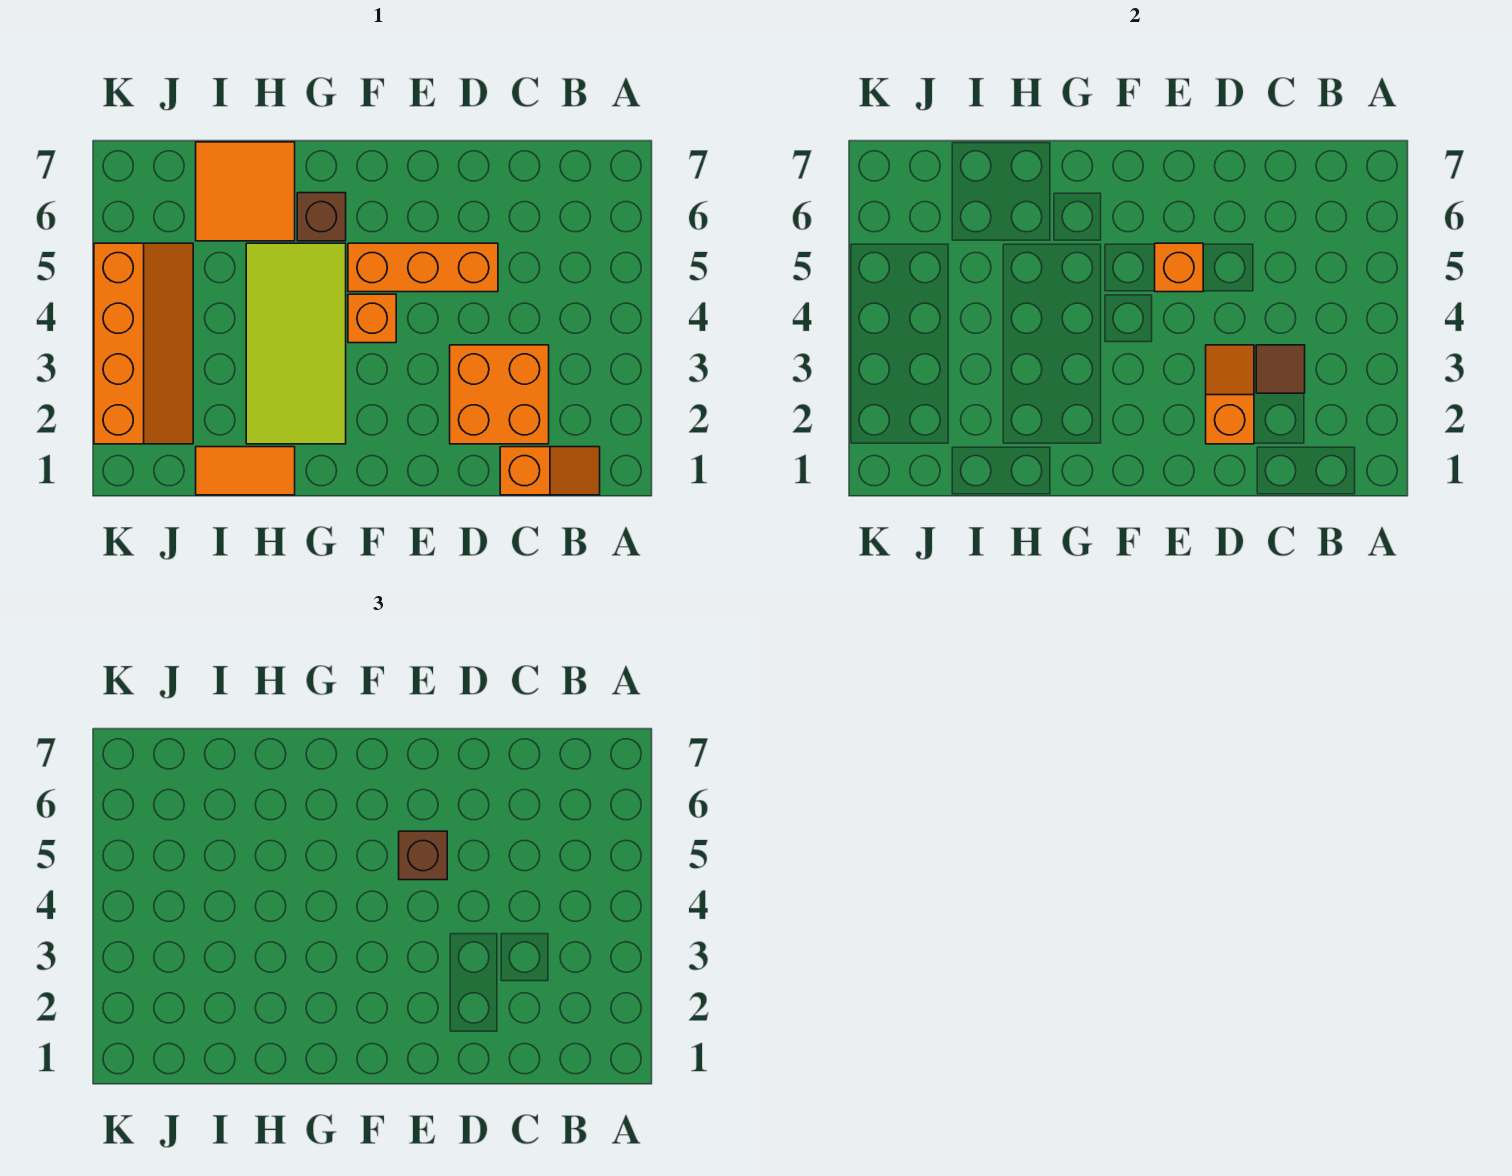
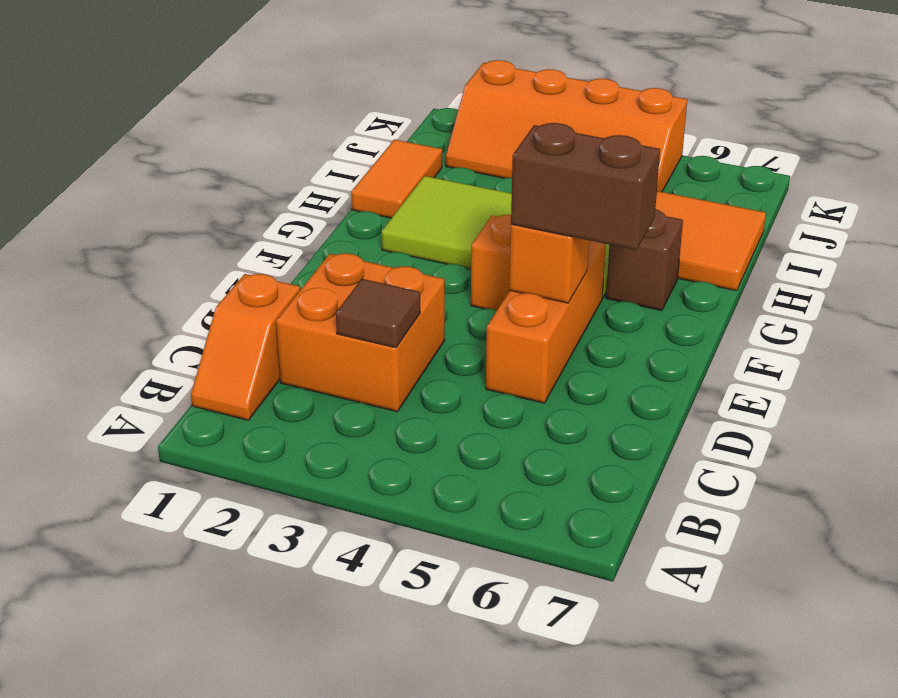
orange slope D2:D3 level 2 top 2 -> none
brown brick E5 level 3 -> brown brick E5:E6 level 3

